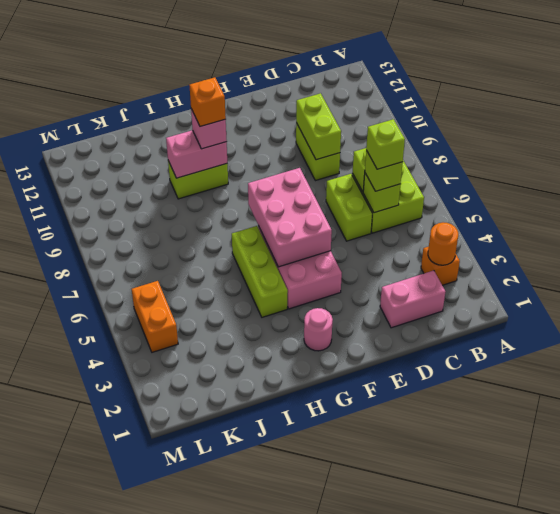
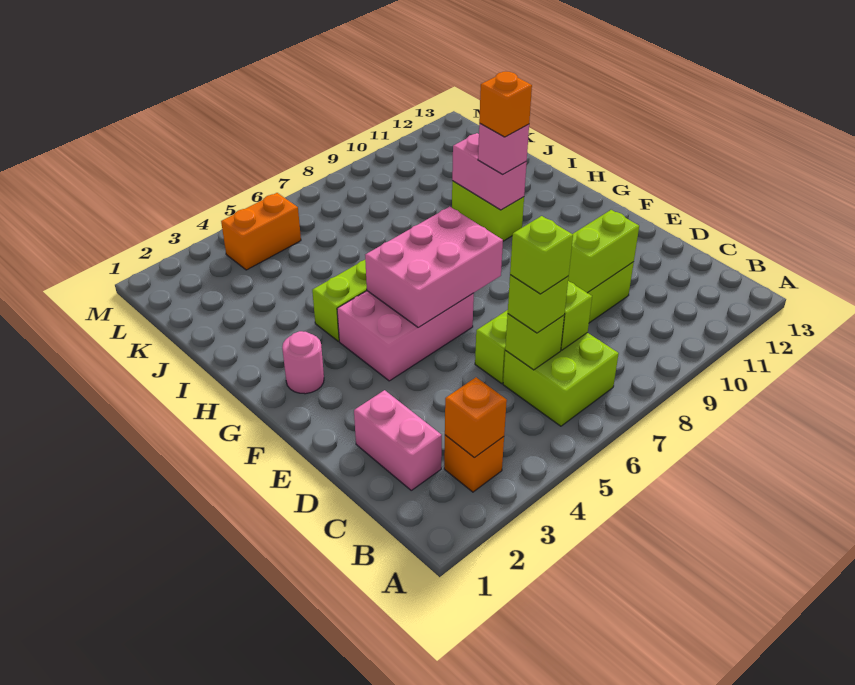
orange round brick B3 level 2 -> orange brick B3 level 2

